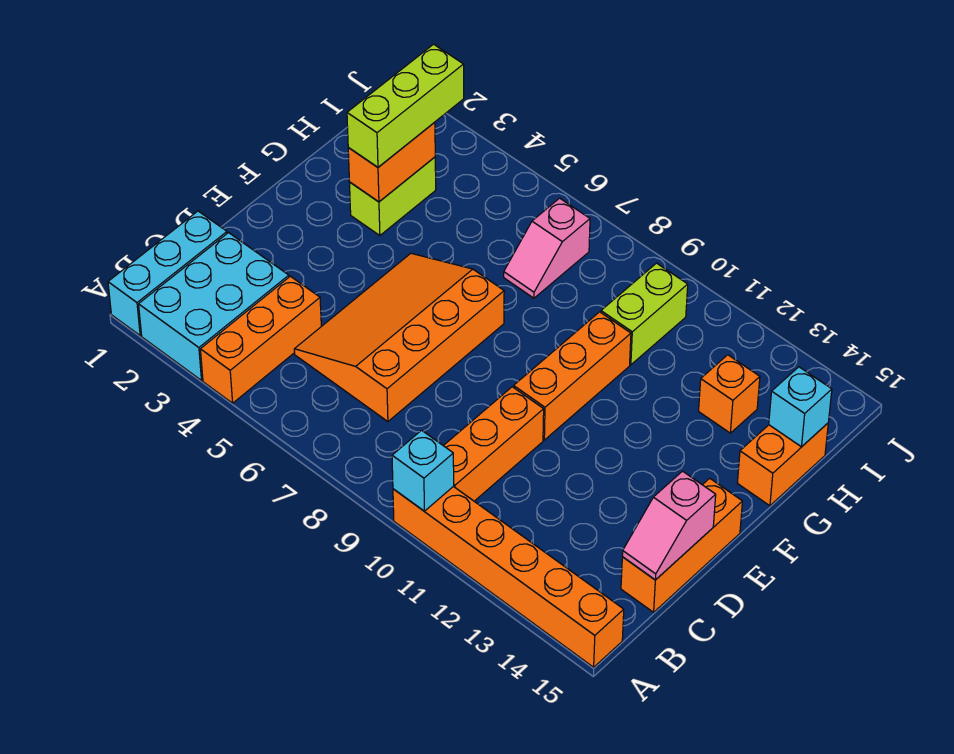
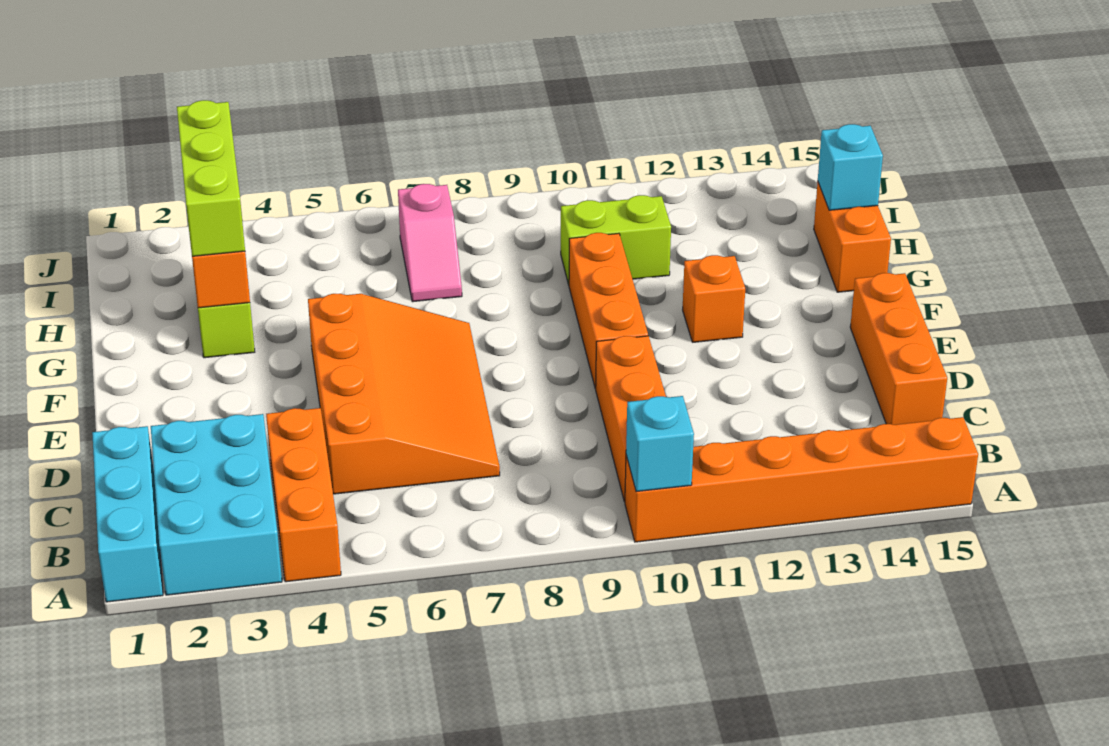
orange slope C5:F7 level 1 top 7 -> orange slope C5:F7 level 1 top 5
pink slope C15:D15 level 2 top D -> none
lime brick H10:I10 level 1 -> lime brick H10:H11 level 1
orange brick H13 level 1 -> orange brick F12 level 1

